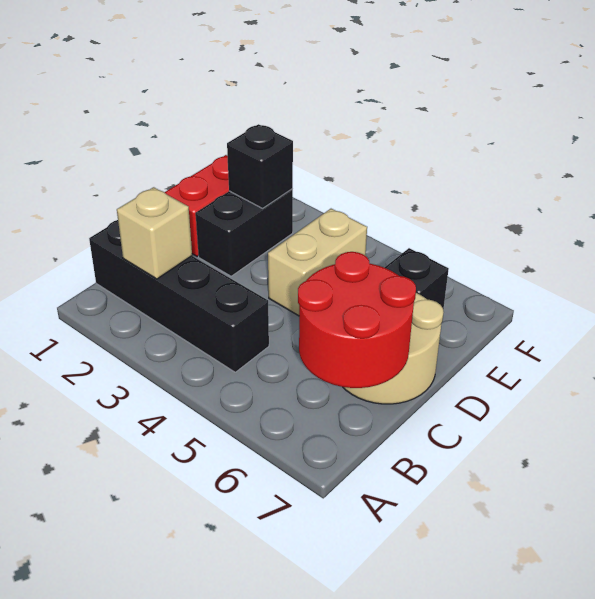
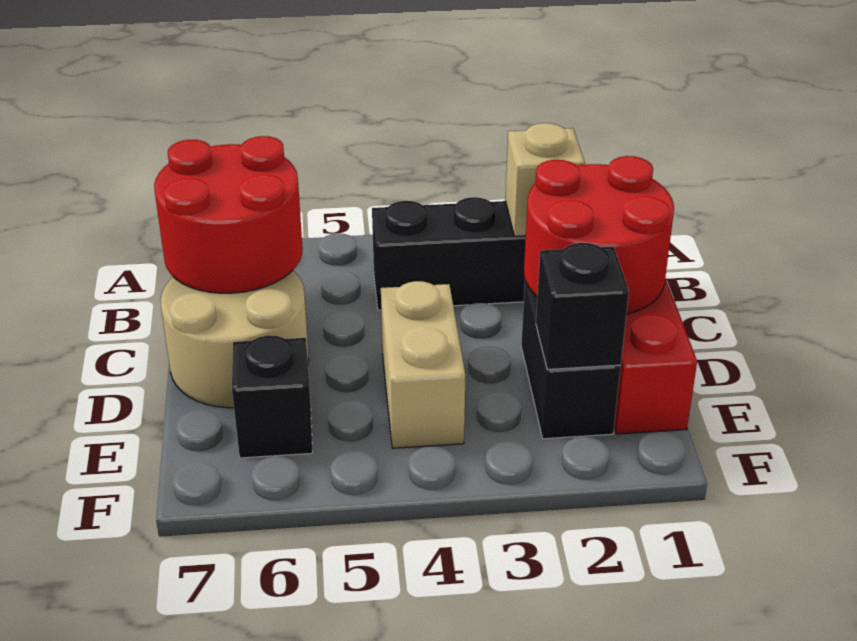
none -> red round brick C1:D2 level 2

